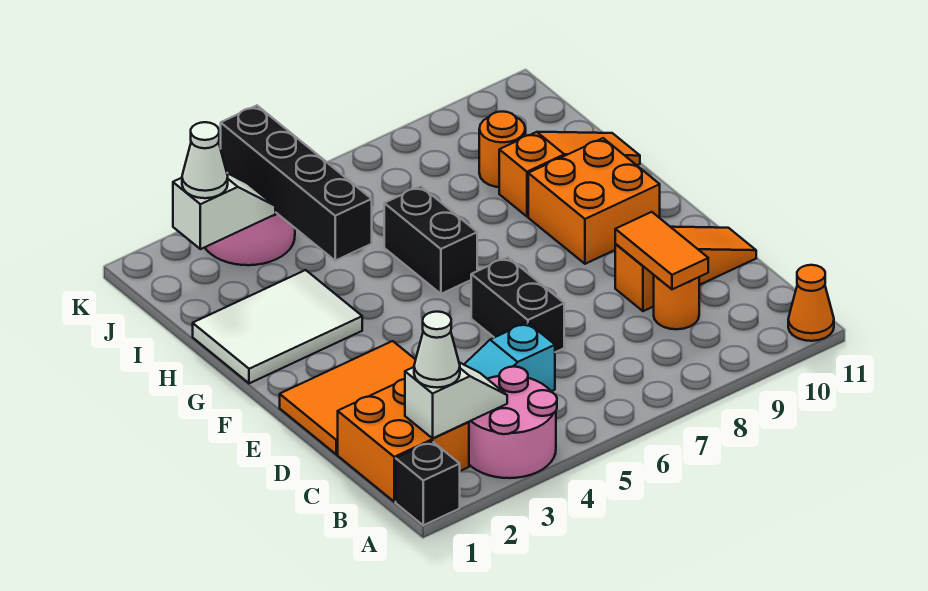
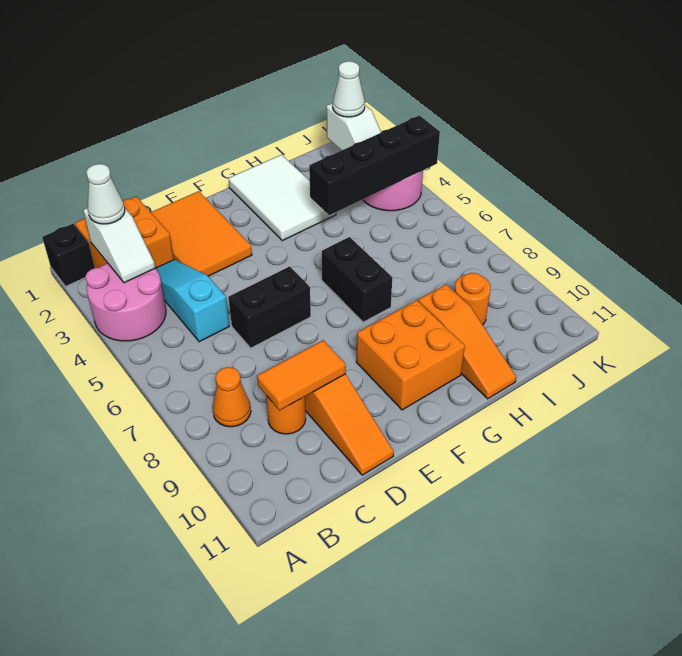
orange cone A11 level 1 -> orange cone B8 level 1
black brick G6:H6 level 1 -> black brick G6:G7 level 1

